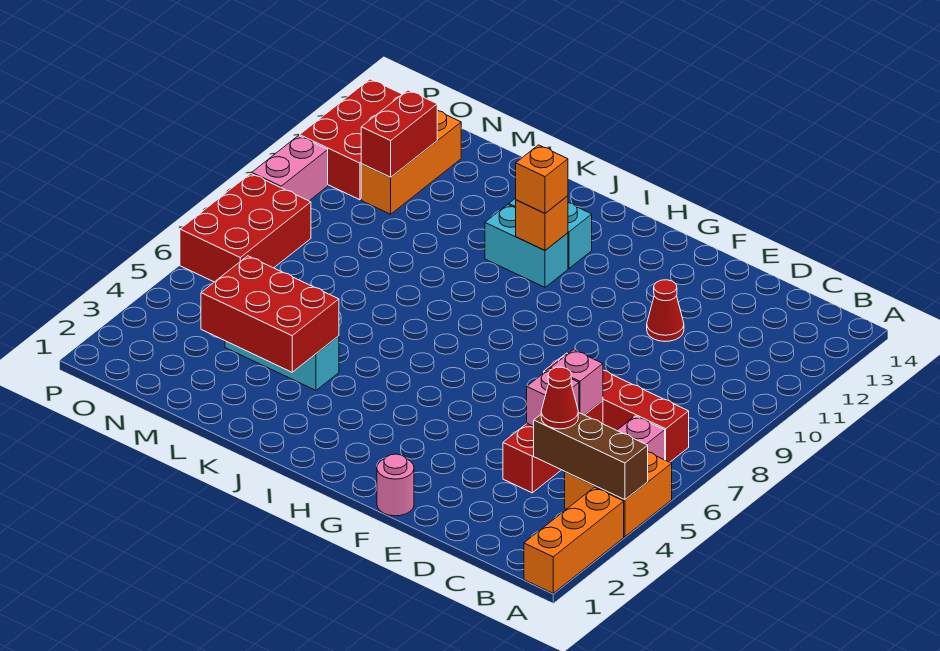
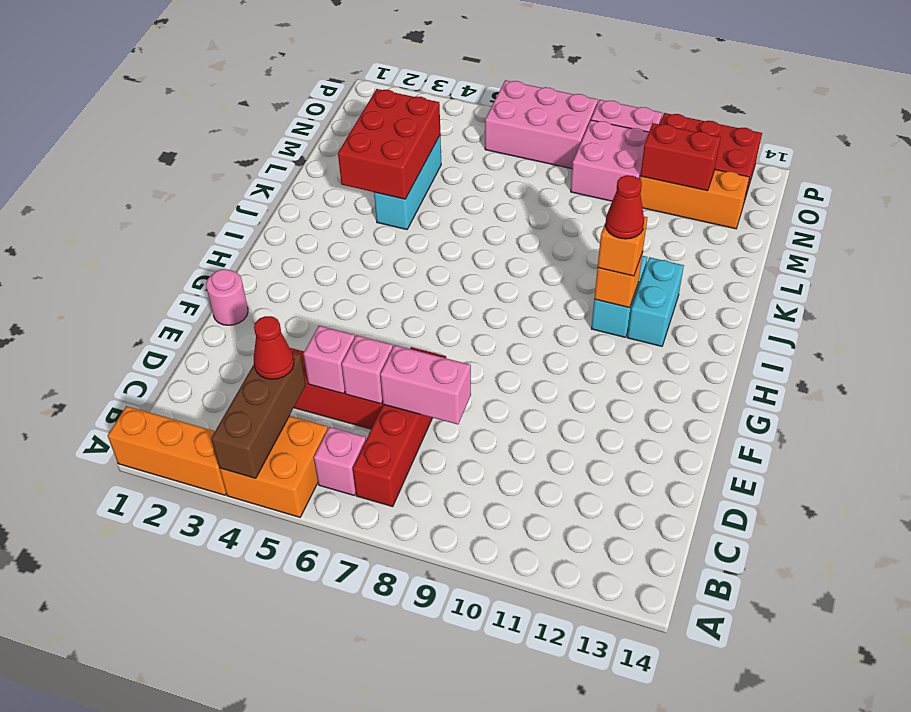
none -> pink brick D7:D8 level 2
red cone E11 level 1 -> red cone I11 level 4
none -> pink brick N9:O10 level 1
red brick O6:P8 level 1 -> pink brick O6:P8 level 1

